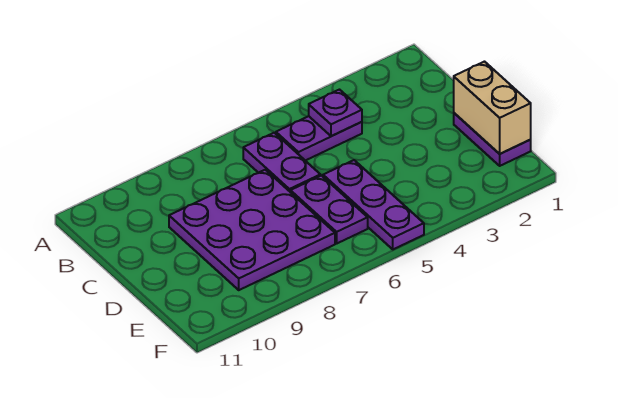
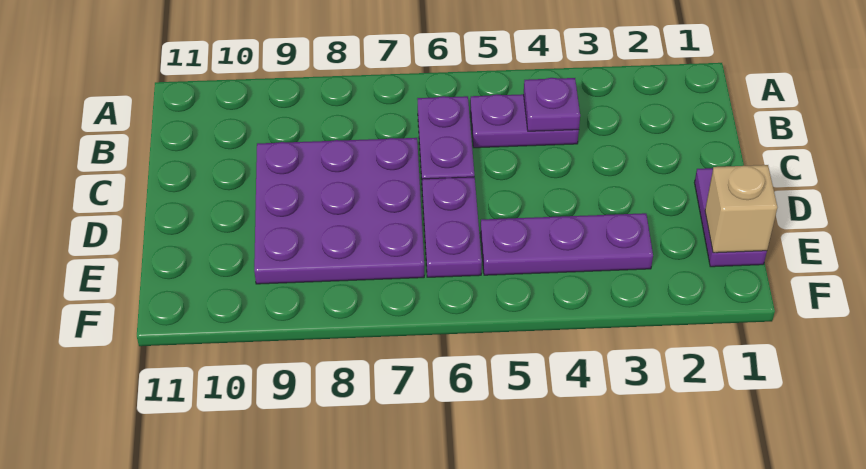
tan brick D1:E1 level 2 -> tan brick E1 level 2
purple plate D5:F5 level 1 -> purple plate E3:E5 level 1

